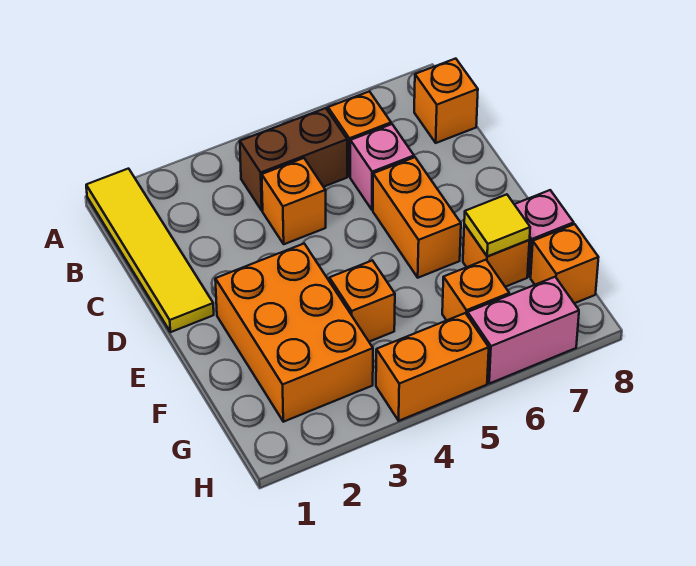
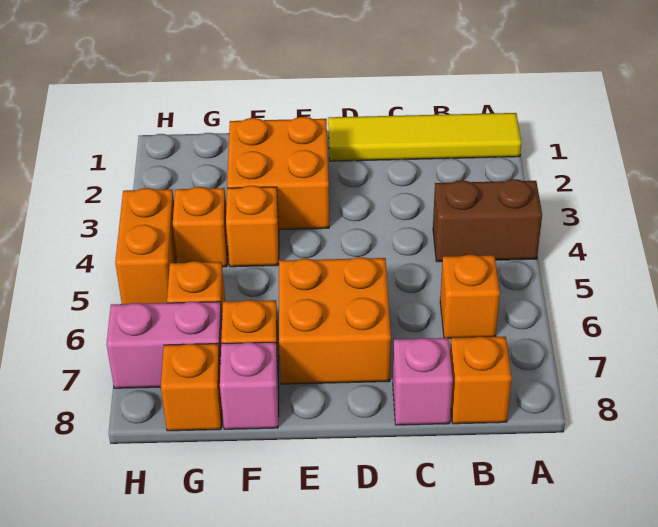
brown brick B4:B5 level 1 -> brown brick A4:B4 level 1
orange brick C4 level 1 -> orange brick G4 level 1
pink brick C6 level 1 -> pink brick C8 level 1
orange brick D6:E6 level 1 -> orange brick D6:E7 level 1
orange brick E2:G3 level 1 -> orange brick E2:F3 level 1
yellow tile F7 level 2 -> none
pink brick H6:H7 level 1 -> pink brick G7:H7 level 1

